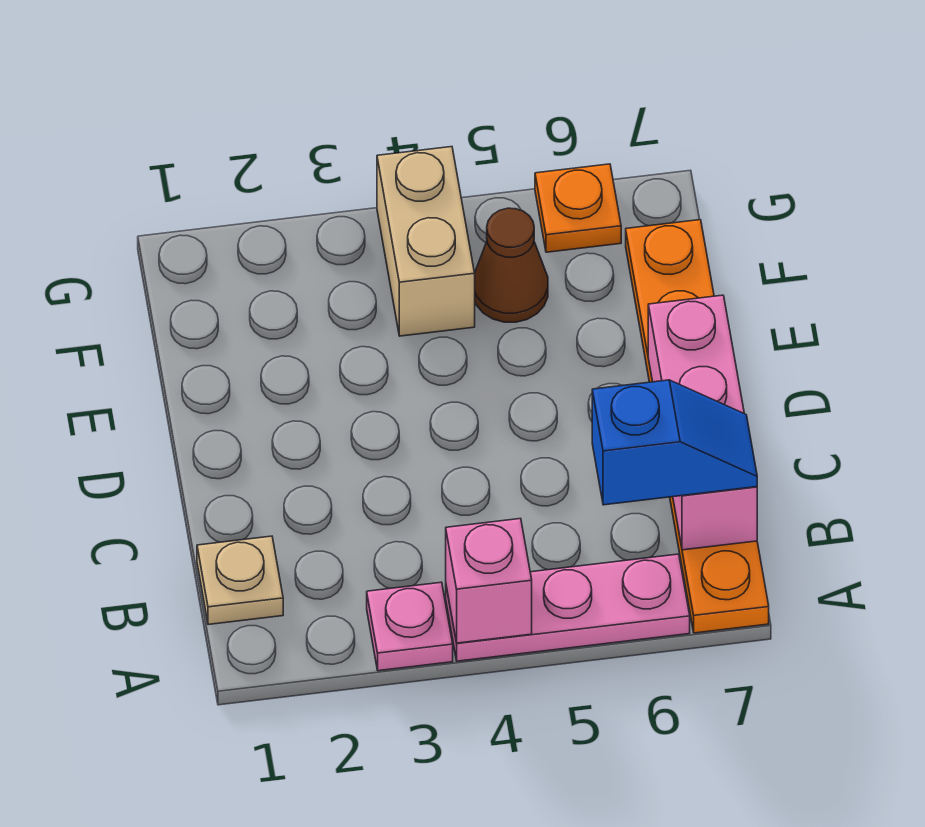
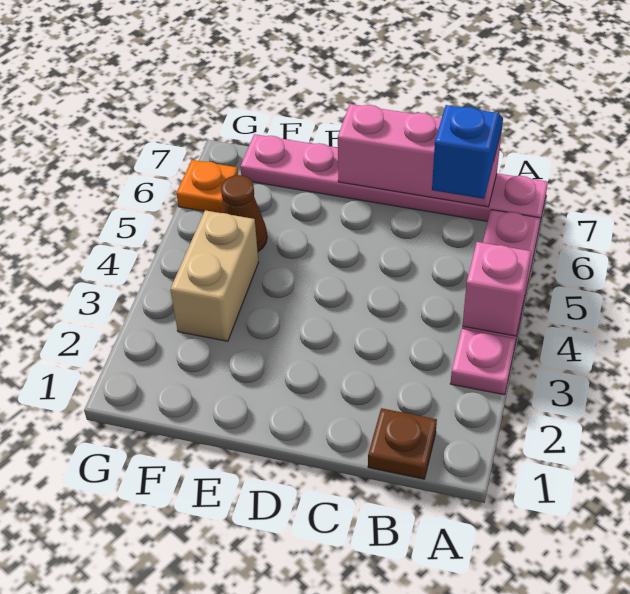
orange plate A7:F7 level 1 -> pink plate A7:F7 level 1
tan plate B1 level 1 -> brown plate B1 level 1
tan brick F4:G4 level 1 -> tan brick F3:F4 level 1

